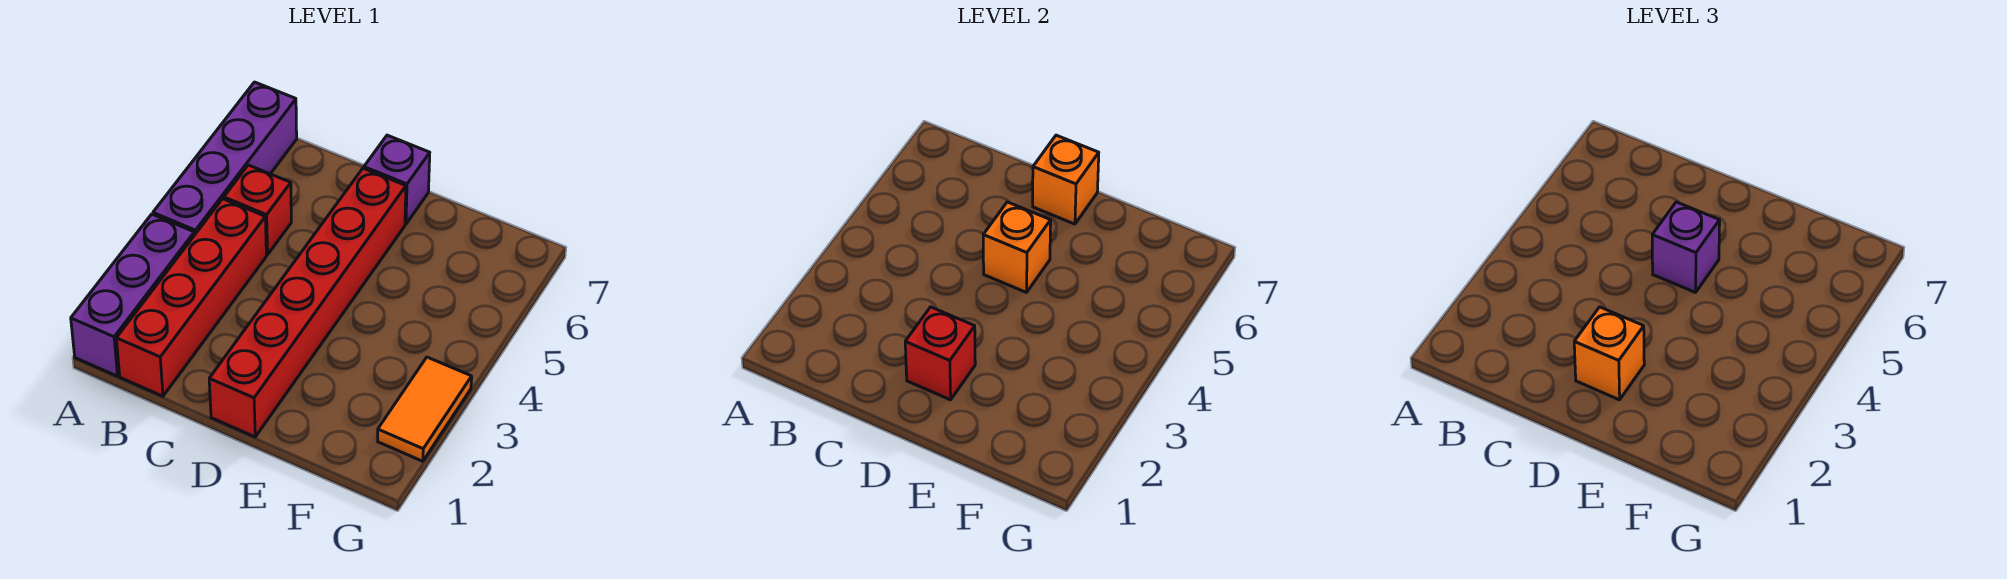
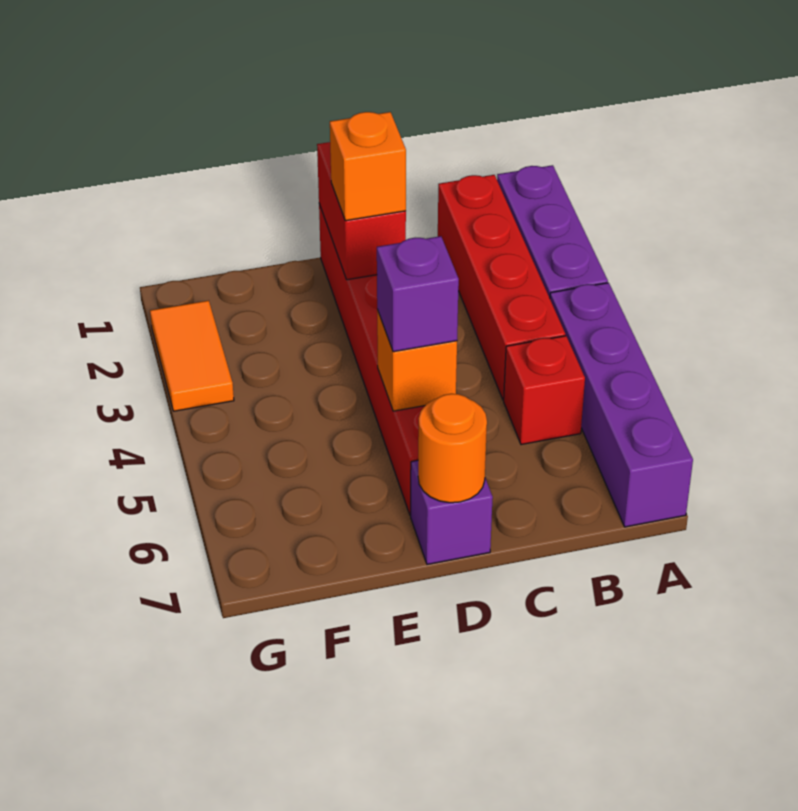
red brick D2 level 2 -> red brick D1:D2 level 2
orange brick D7 level 2 -> orange round brick D7 level 2

